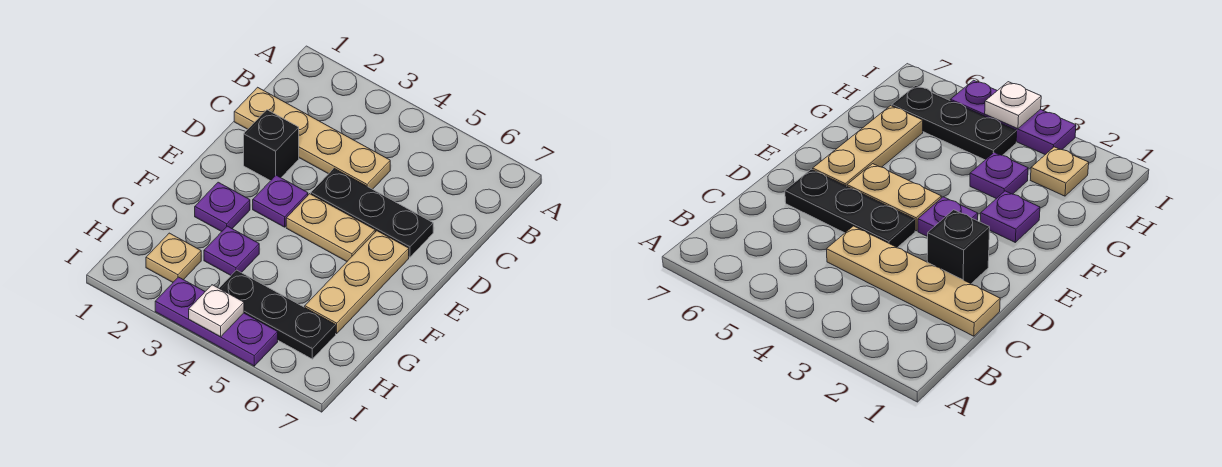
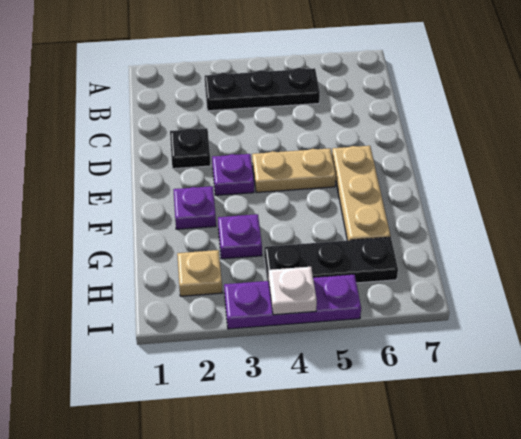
tan plate C1:C4 level 1 -> none
black brick D2 level 1 -> black plate D2 level 1
black plate D4:D6 level 1 -> black plate B3:B5 level 1

